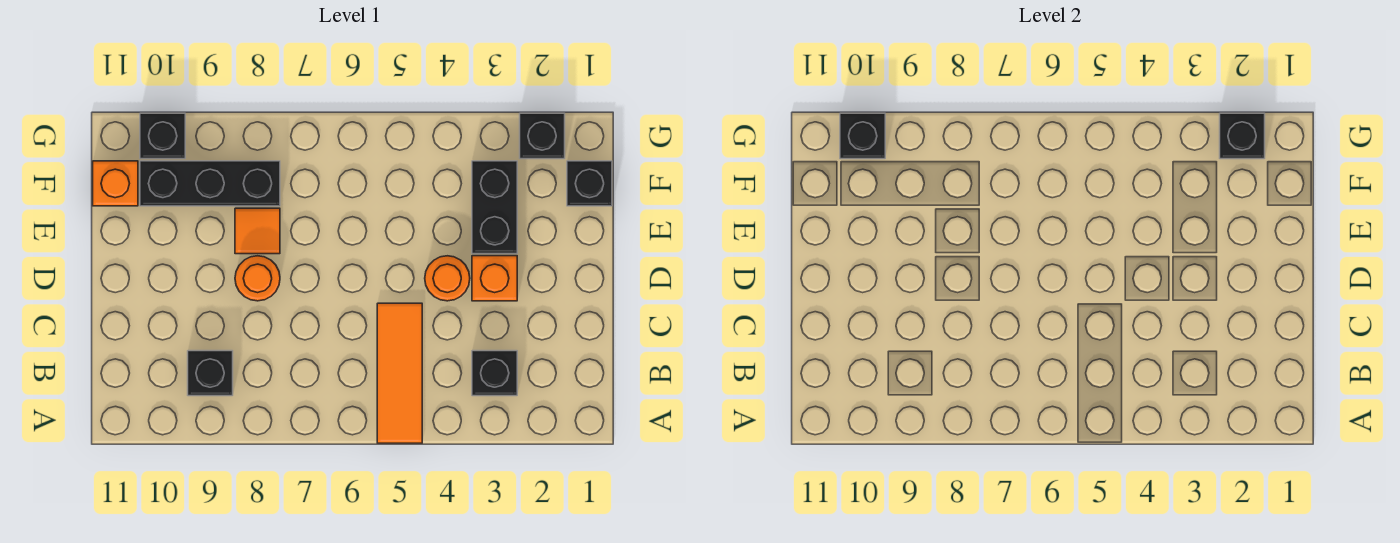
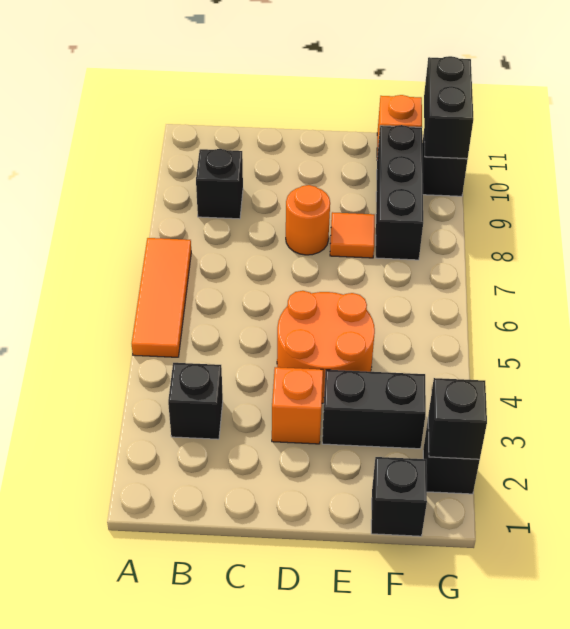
orange tile A5:C5 level 1 -> orange tile A5:A7 level 1
orange round brick D4 level 1 -> orange round brick D4:E5 level 1
black brick G10 level 2 -> black brick G10:G11 level 2

